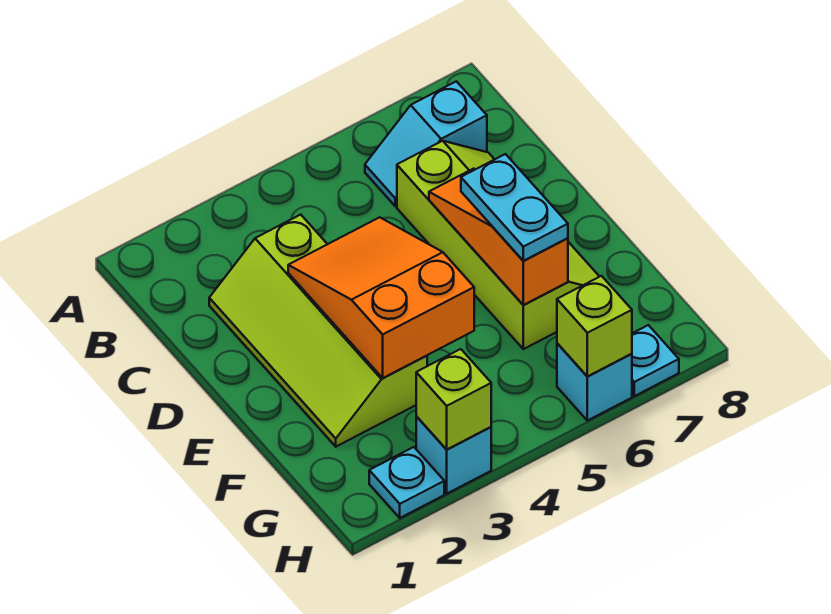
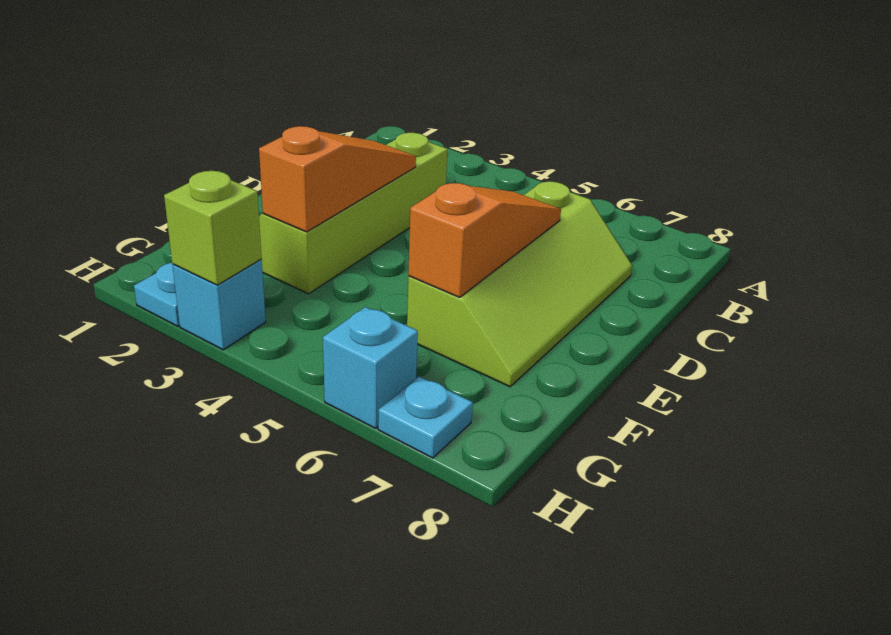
cyan slope B6:B7 level 1 top 7 -> none
orange slope D3:F4 level 2 top F -> orange slope D3:F3 level 2 top F
cyan plate E6:F6 level 3 -> none
lime brick H6 level 2 -> none

